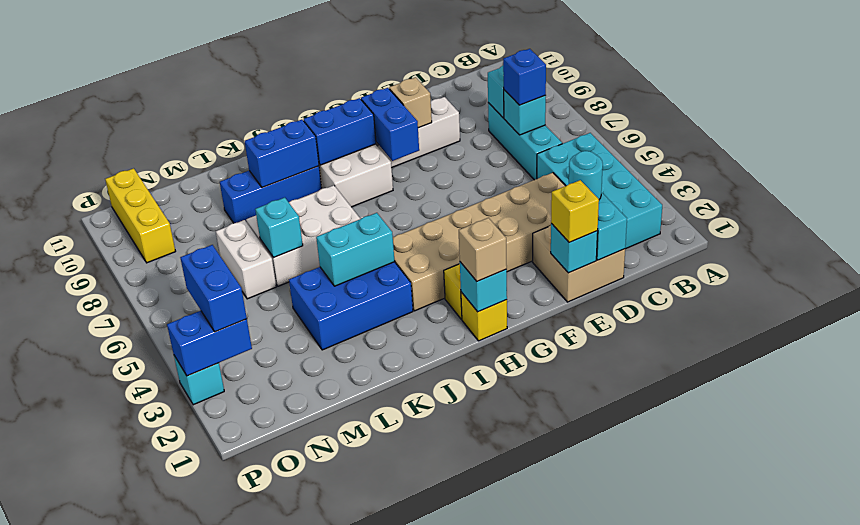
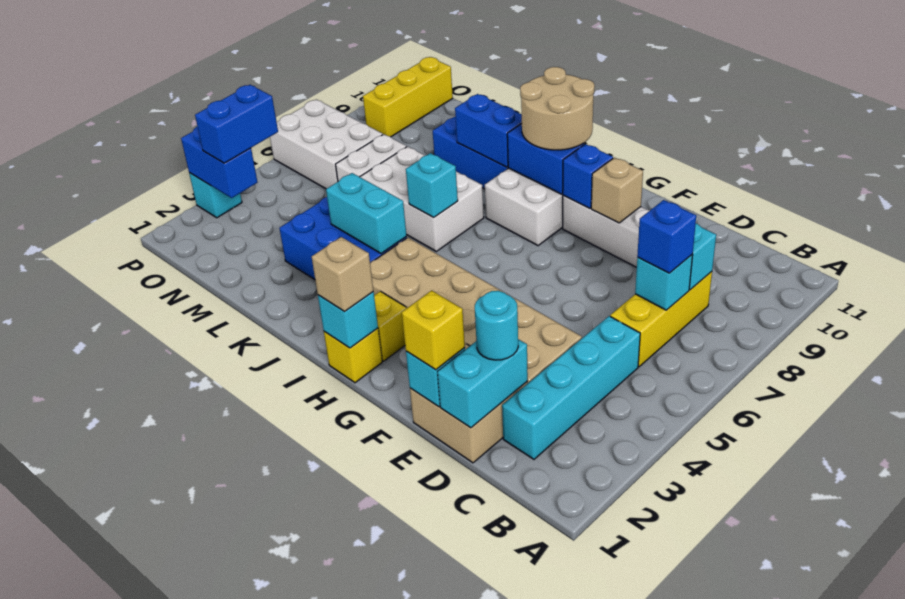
cyan brick B2:C5 level 1 -> cyan brick C2:C5 level 1
cyan brick C6:C8 level 1 -> yellow brick C6:C8 level 1
blue brick G8:G9 level 2 -> blue brick G9 level 2
none -> tan round brick H9:I10 level 3
cyan brick L6 level 2 -> cyan brick J6 level 2
none -> white brick N6:P7 level 1

